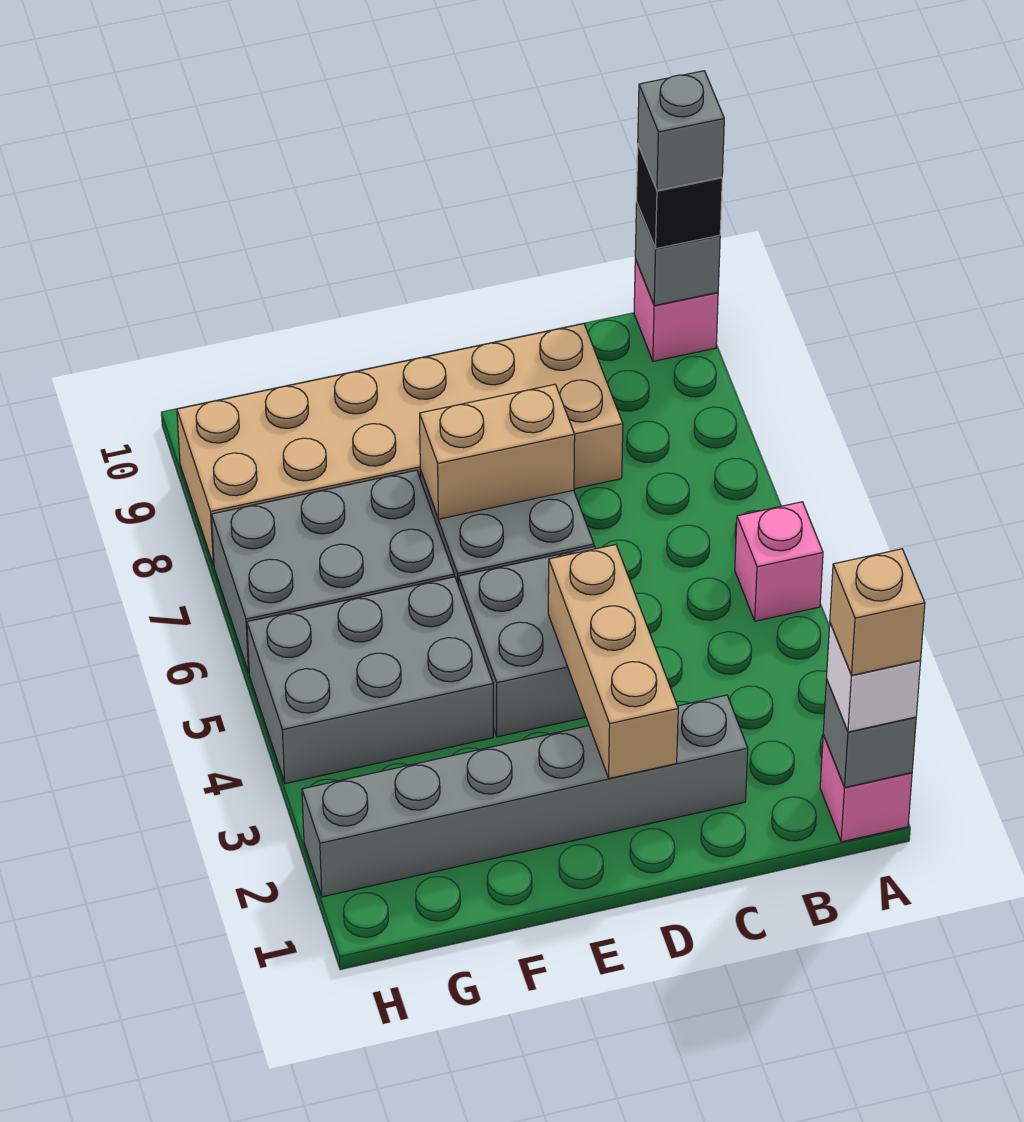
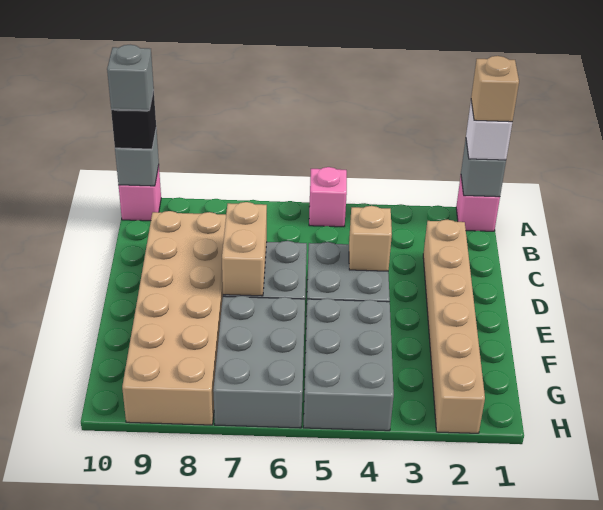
grey brick C2:H2 level 1 -> tan brick C2:H2 level 1
tan brick D2:D4 level 2 -> tan brick D4 level 2

